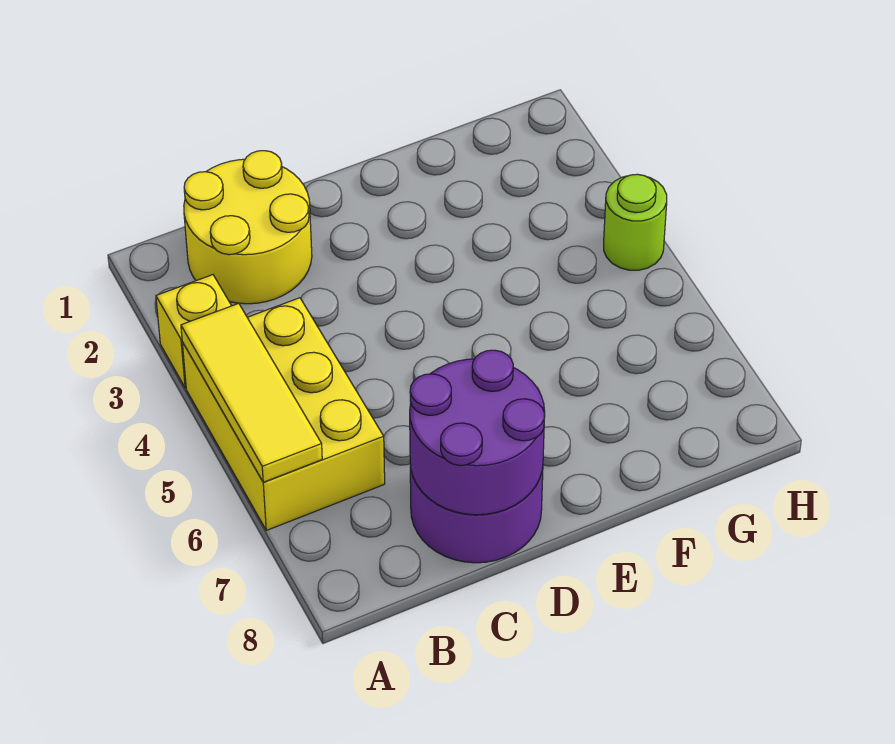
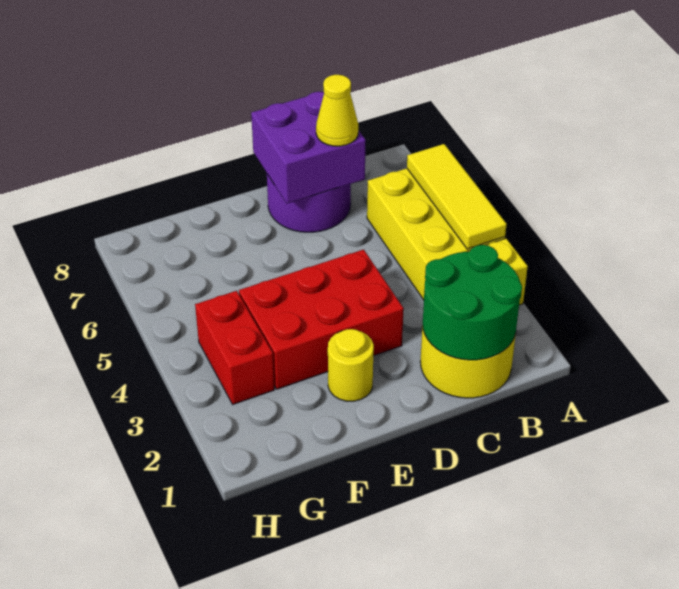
none -> green round brick B1:C2 level 2
purple round brick C7:D8 level 2 -> purple brick C7:D8 level 2
none -> yellow cone C7 level 3
none -> red brick D3:F4 level 1
none -> yellow round brick E2 level 1
none -> red brick G3:G4 level 1
lime round brick H4 level 1 -> none

